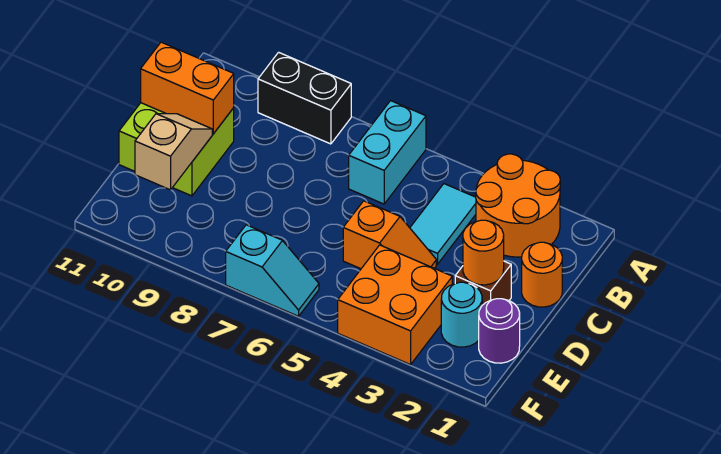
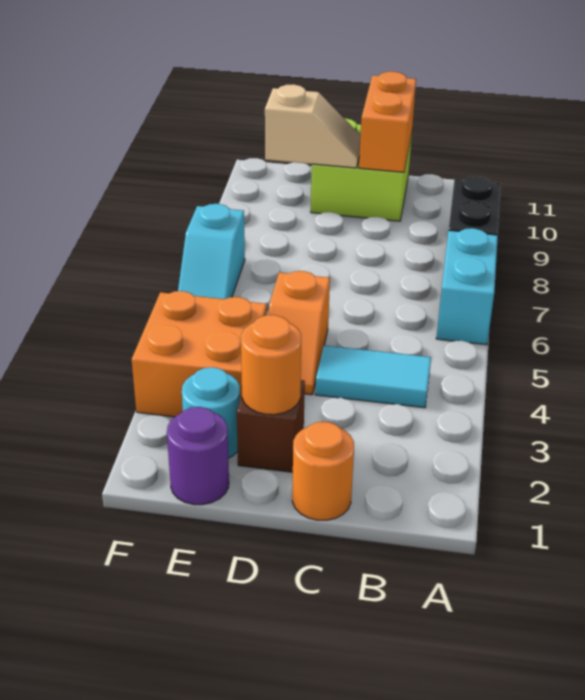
orange round brick A2:B3 level 1 -> none
cyan brick A6:B6 level 1 -> cyan brick A6:A7 level 1

